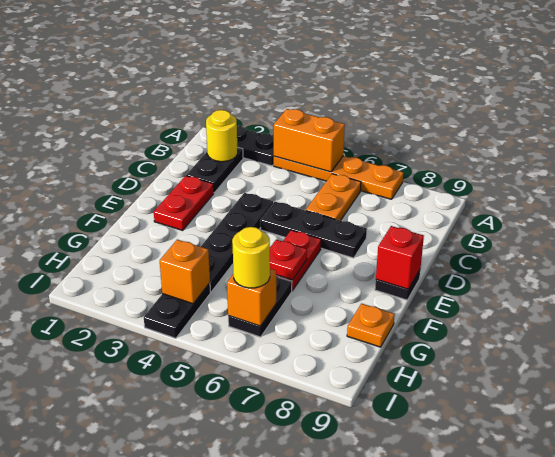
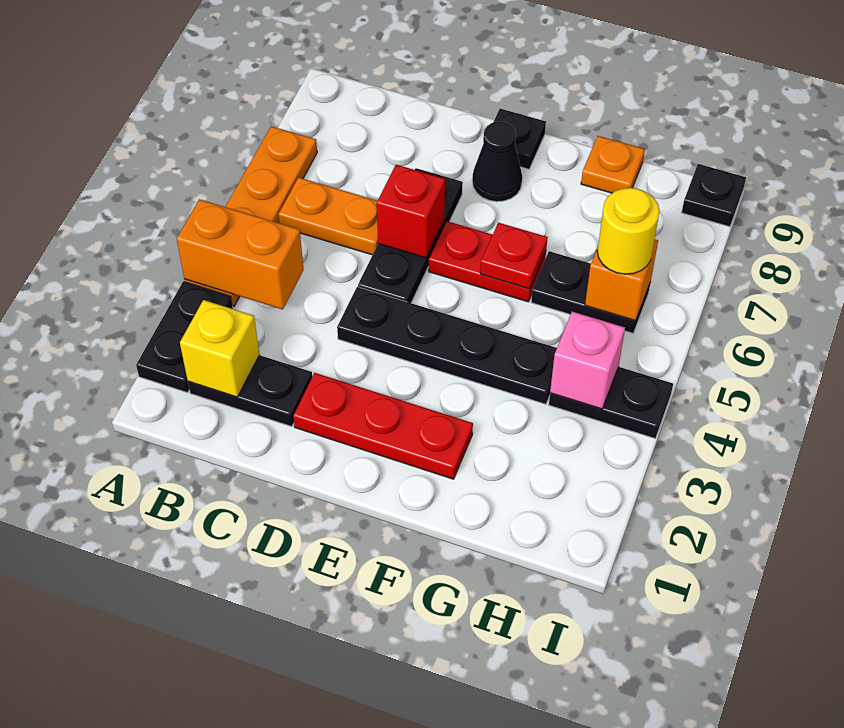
orange brick A4:A5 level 2 -> orange brick A4:B4 level 2
yellow round brick B2 level 2 -> yellow brick B2 level 2
red plate D2:E2 level 1 -> red plate D2:F2 level 1
none -> black cone E8 level 1
red brick E9 level 2 -> red brick D6 level 2
orange brick H4 level 2 -> pink brick H4 level 2
none -> black plate I9 level 1

